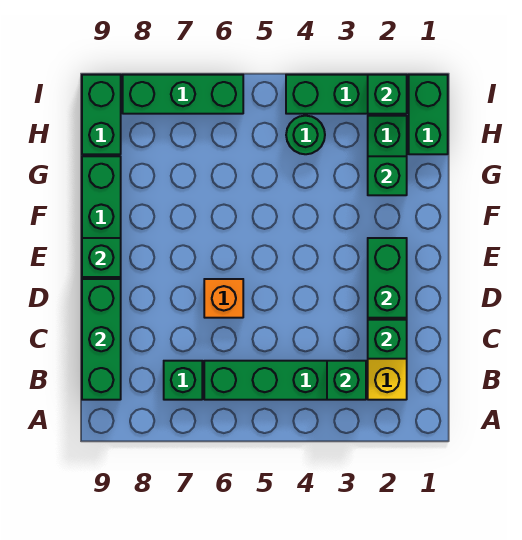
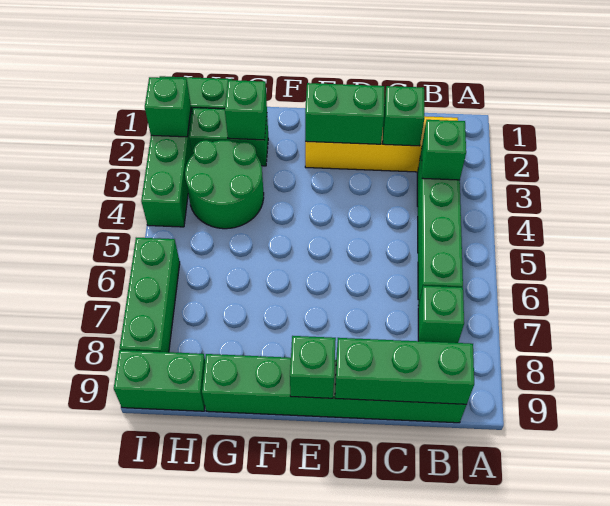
orange brick D6 level 1 -> none
green round brick H4 level 1 -> green round brick G3:H4 level 1

